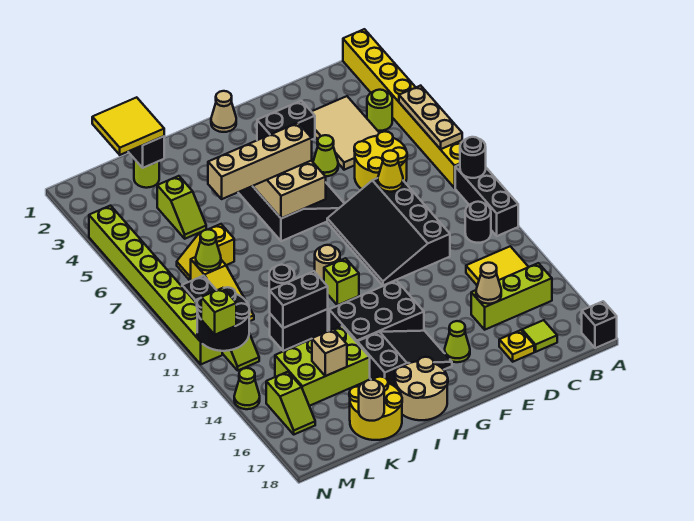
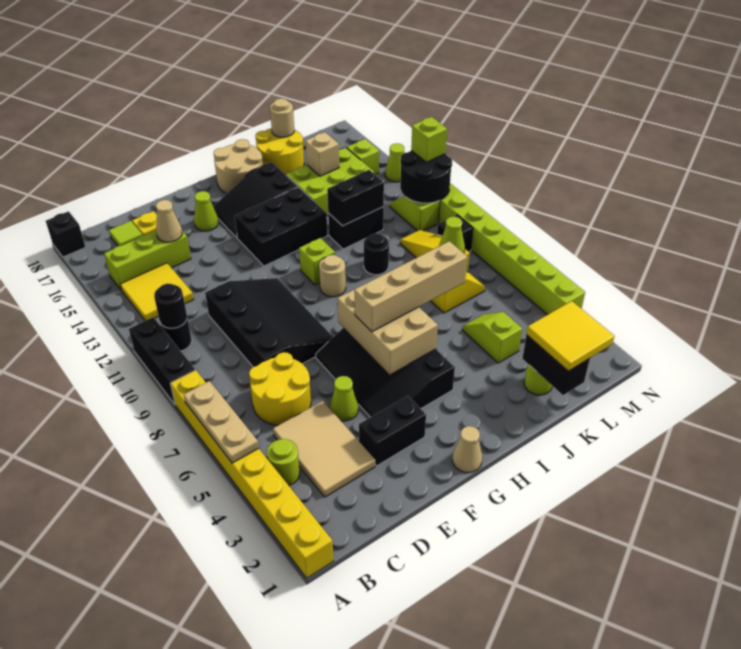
black round brick A9 level 2 -> black round brick B11 level 2
yellow cone D8 level 2 -> none

